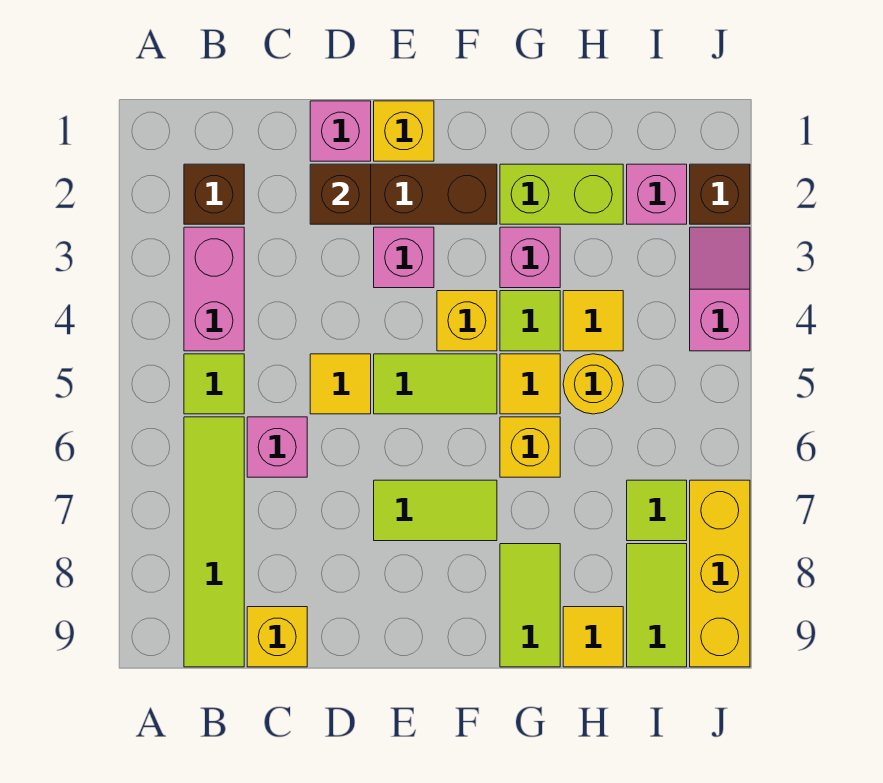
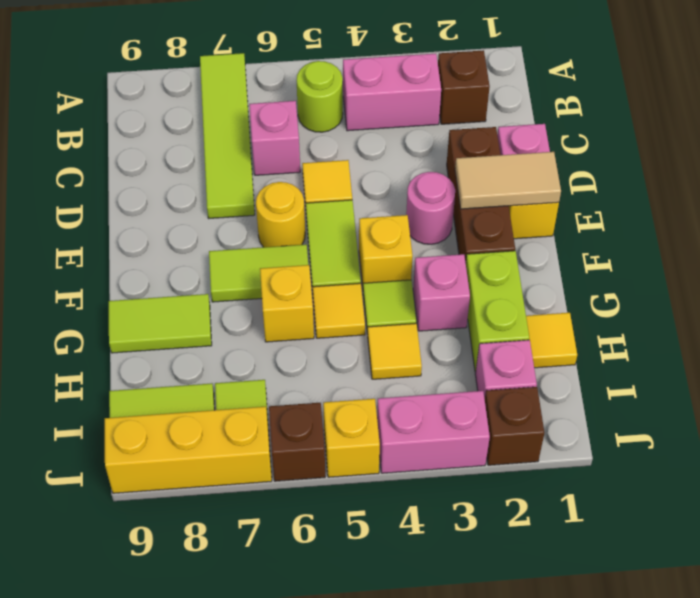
lime tile B5 level 1 -> lime round brick B5 level 1
lime tile B6:B9 level 1 -> lime tile A7:D7 level 1
yellow brick C9 level 1 -> yellow brick J5 level 1
brown brick D2 level 2 -> brown brick J6 level 1
none -> tan tile E1:E2 level 2
pink brick E3 level 1 -> pink round brick E3 level 1
lime tile E7:F7 level 1 -> lime tile F6:F7 level 1
yellow round brick H5 level 1 -> yellow round brick E6 level 1
yellow tile H9 level 1 -> yellow tile H1 level 1
pink slope J3:J4 level 1 top 4 -> pink brick J3:J4 level 1

